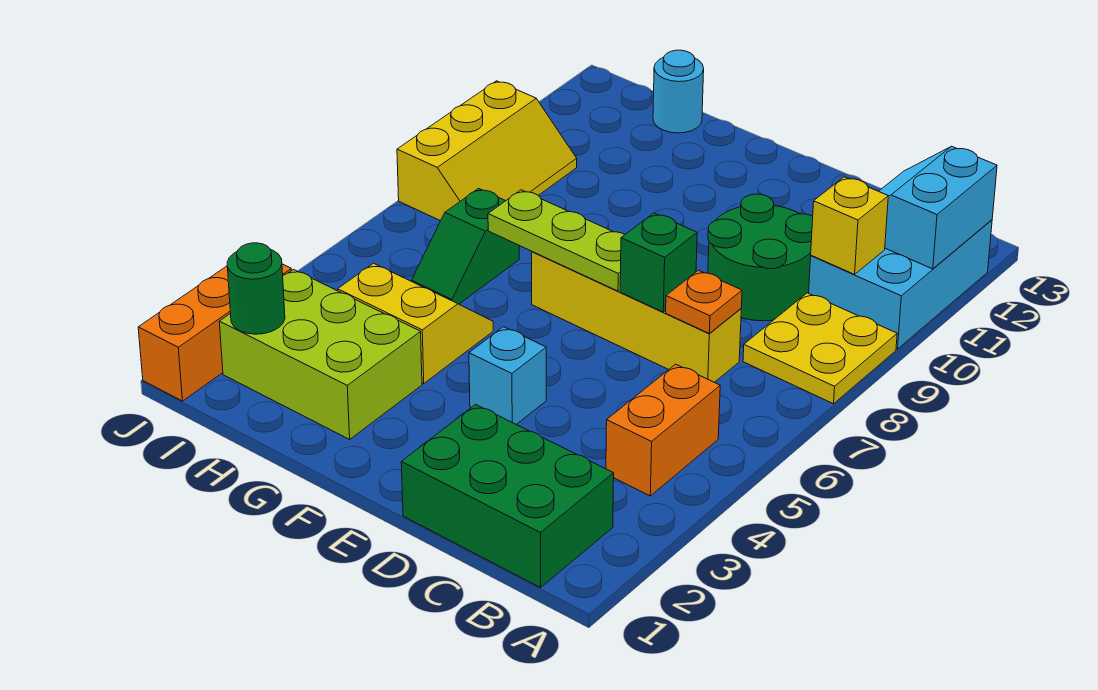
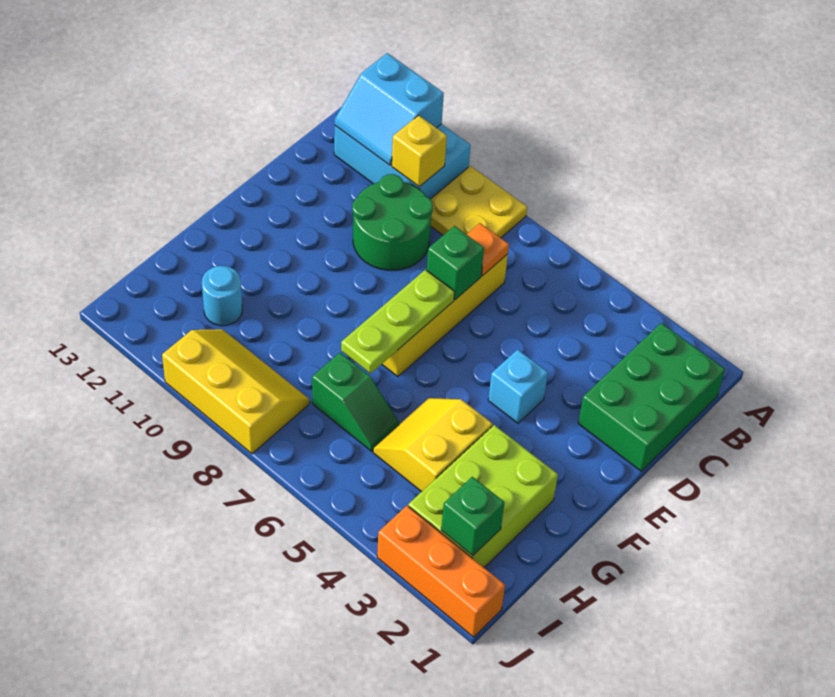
orange brick B4:B5 level 1 -> none
cyan round brick H13 level 1 -> cyan round brick H11 level 1
green round brick I2 level 2 -> green brick I2 level 2

